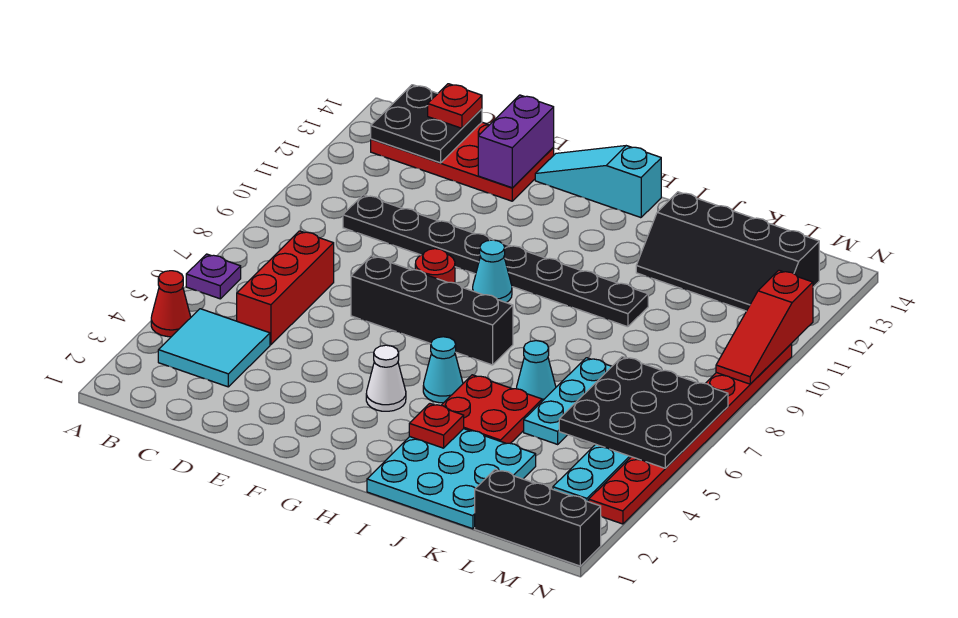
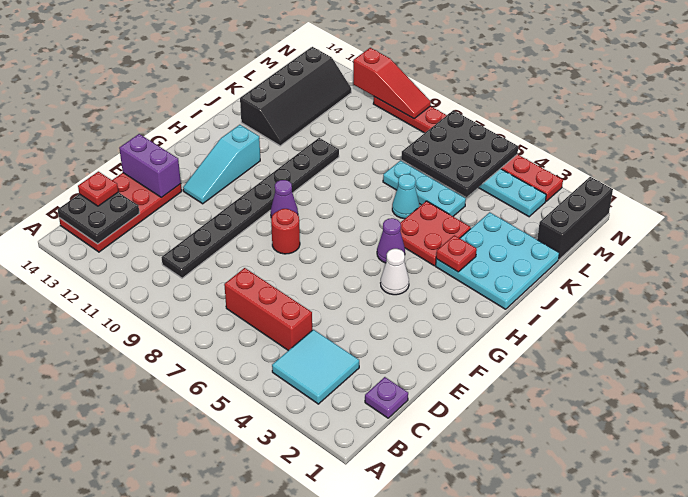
red cone A4 level 1 -> none
purple plate A6 level 1 -> purple plate C1 level 1
black brick E7:H7 level 1 -> none
cyan slope F14:H14 level 1 top H -> cyan slope F12:H12 level 1 top H
cyan cone G9 level 1 -> purple cone G9 level 1
cyan cone H5 level 1 -> purple cone H5 level 1

